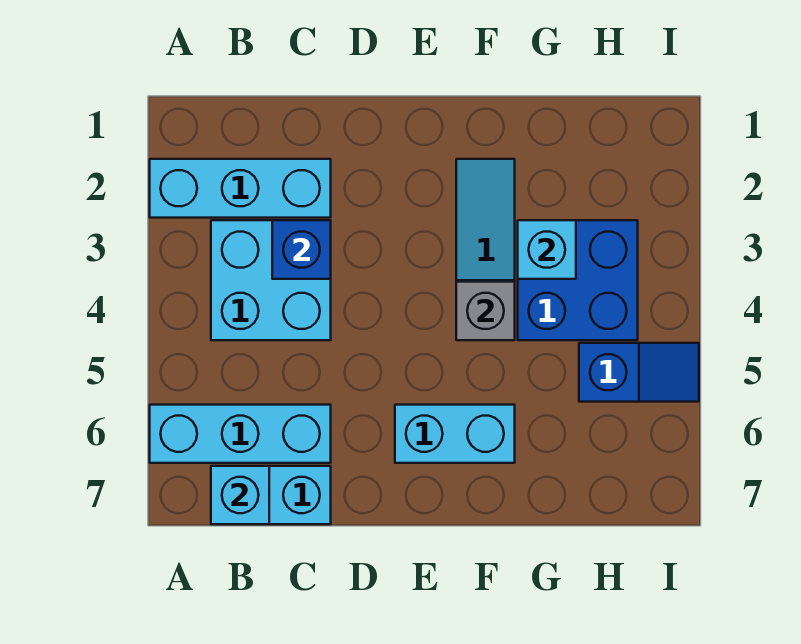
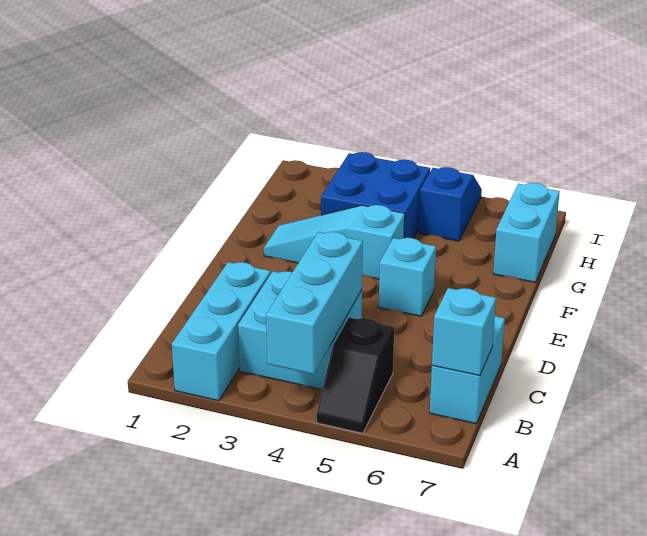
none -> black slope A5:B5 level 1 top B
cyan brick A6:C6 level 1 -> cyan brick A4:C4 level 2
blue brick C3 level 2 -> none
cyan brick E6:F6 level 1 -> cyan brick G7:H7 level 1
grey brick F4 level 2 -> none
cyan brick G3 level 2 -> cyan brick E5 level 1

